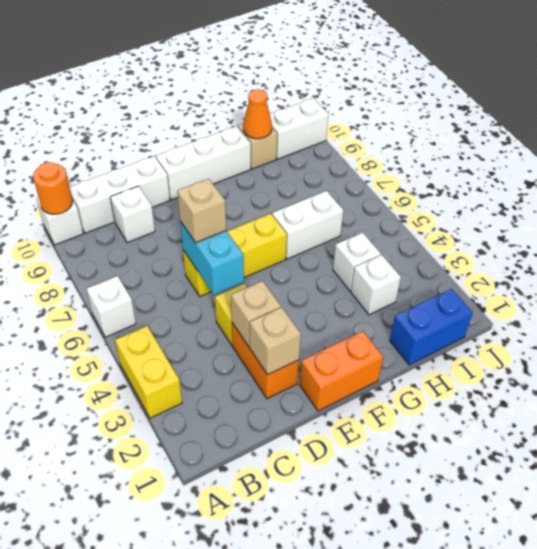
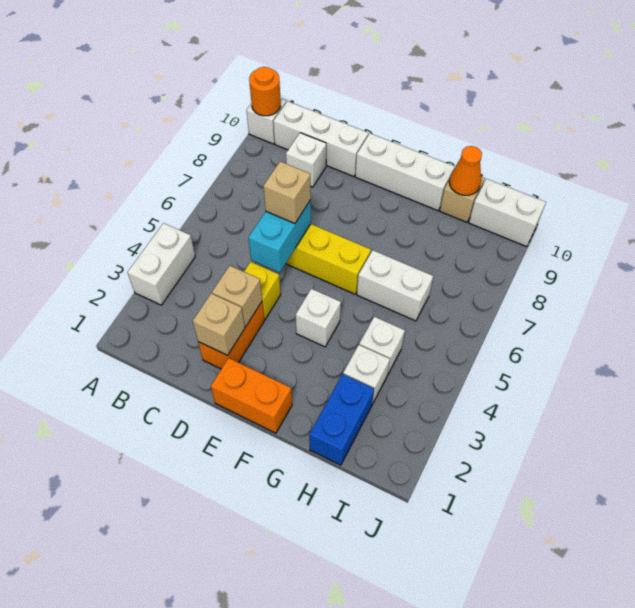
yellow brick A3:A4 level 1 -> white brick A3:A4 level 1
white brick A6 level 1 -> white brick F4 level 1
blue brick H1:I1 level 1 -> blue brick H1:H2 level 1

